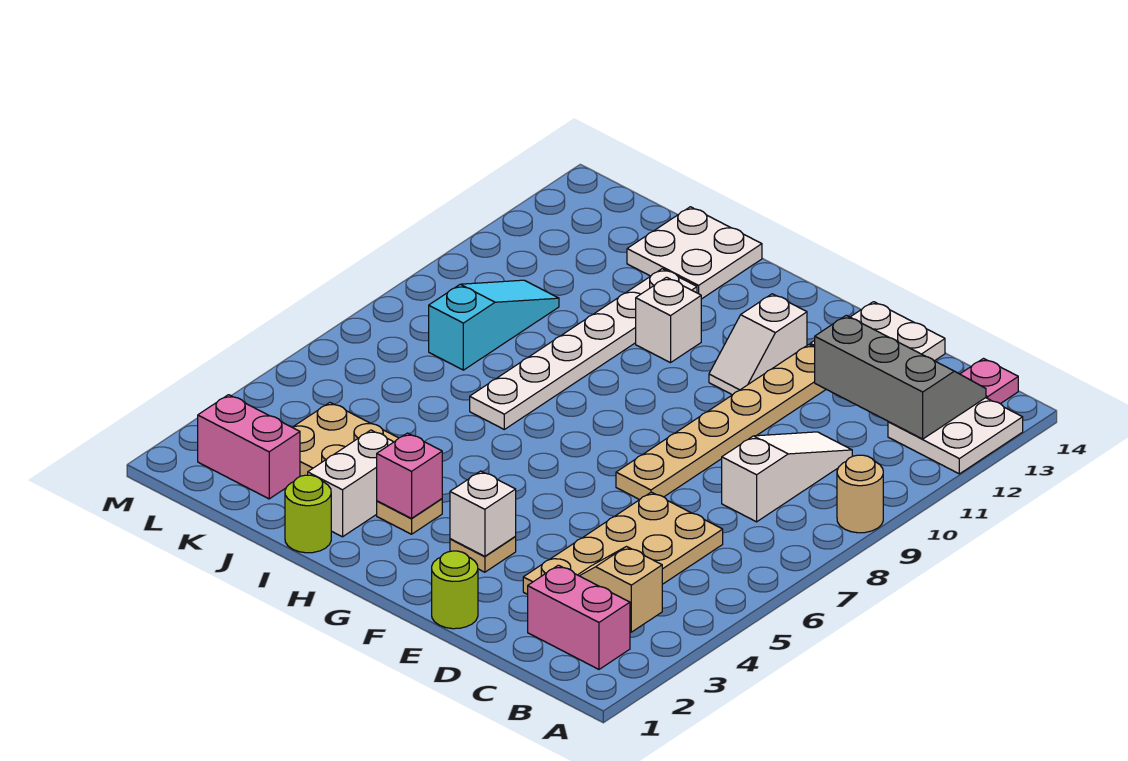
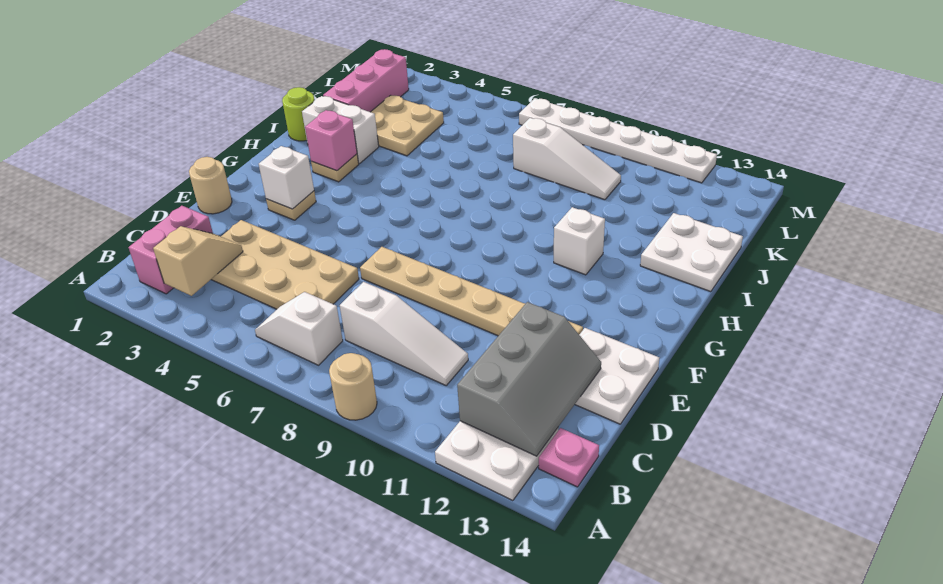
lime round brick E1 level 1 -> tan round brick E1 level 1
white slope F11:F12 level 1 top 12 -> white slope B6:B7 level 1 top 7
white plate I7:I12 level 1 -> white plate M7:M12 level 1
pink brick K2:L2 level 1 -> pink brick J2:L2 level 1
cyan slope K8:K10 level 1 top 8 -> white slope K8:K10 level 1 top 8

